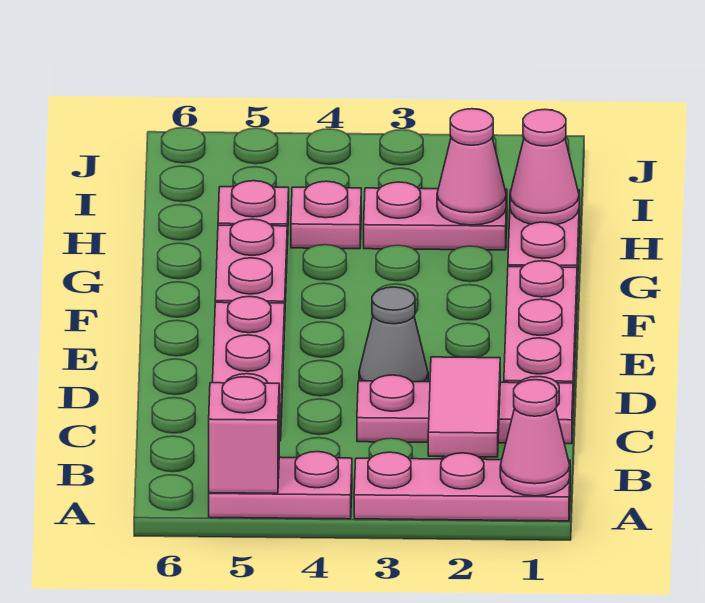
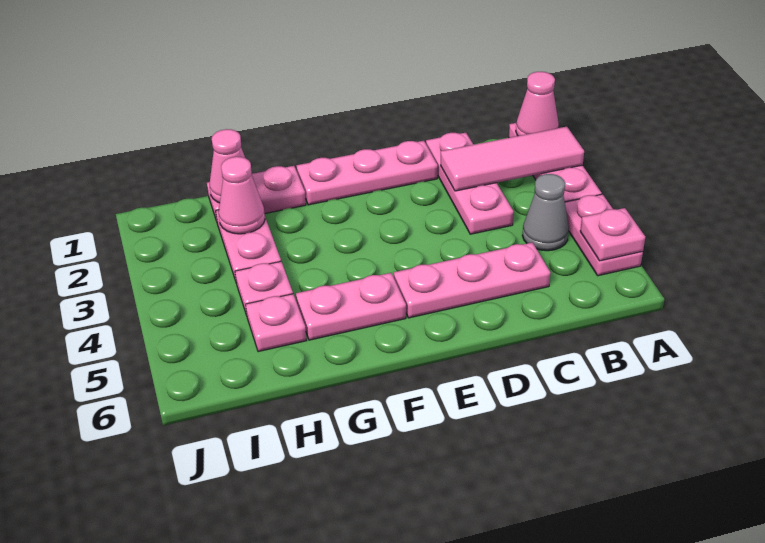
pink brick A5 level 2 -> pink plate A5 level 2
pink tile B2:C2 level 2 -> pink tile A2:C2 level 2
grey cone D3 level 1 -> grey cone B4 level 1

